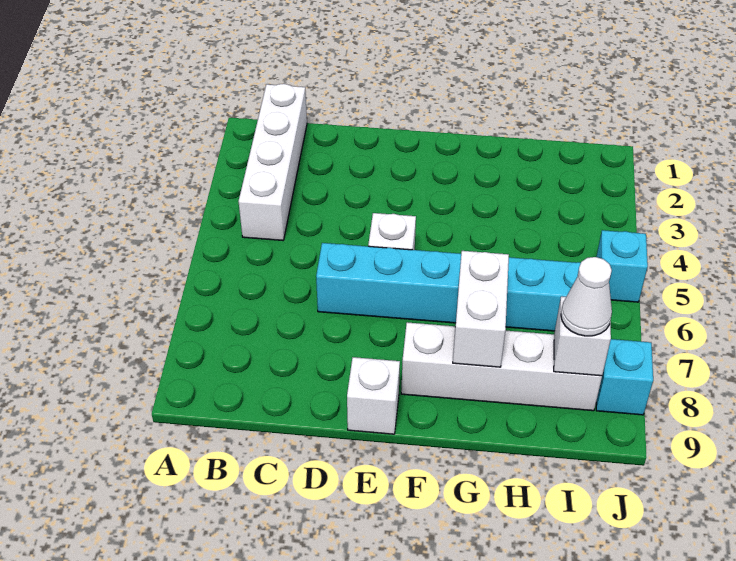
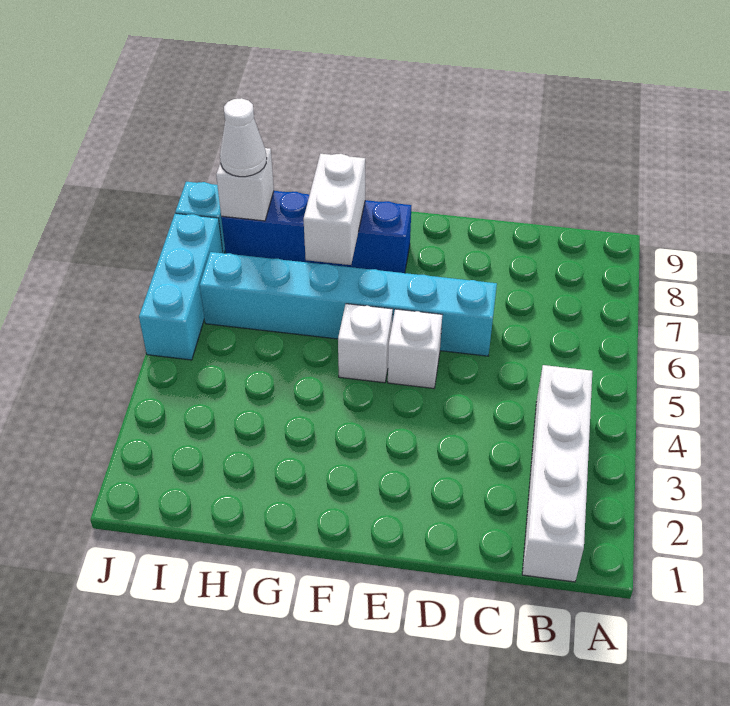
white brick E9 level 1 -> white brick F5 level 1
white brick F8:I8 level 1 -> blue brick F8:I8 level 1
cyan brick J5 level 1 -> cyan brick J5:J7 level 1

